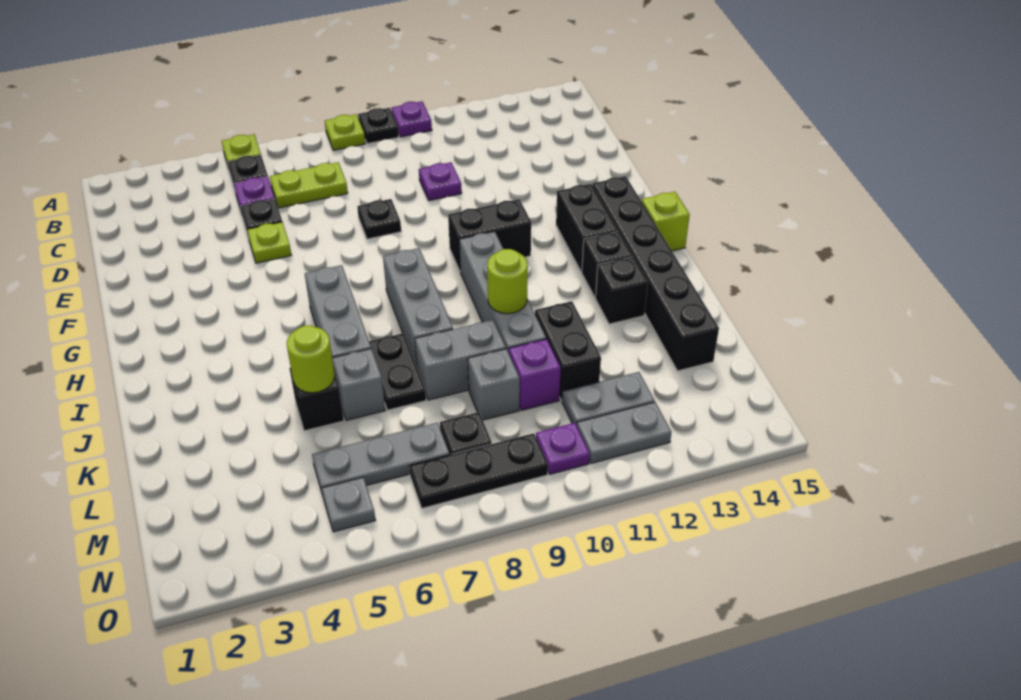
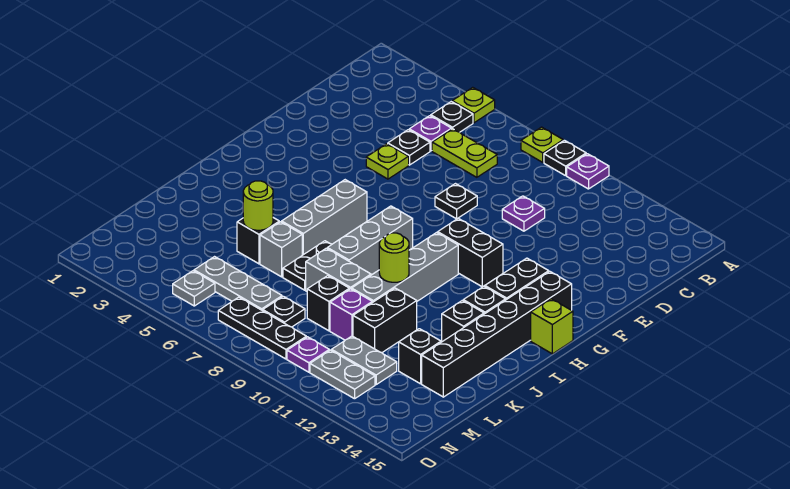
grey brick L9 level 1 -> black brick L9 level 1
none -> black brick L13 level 1

